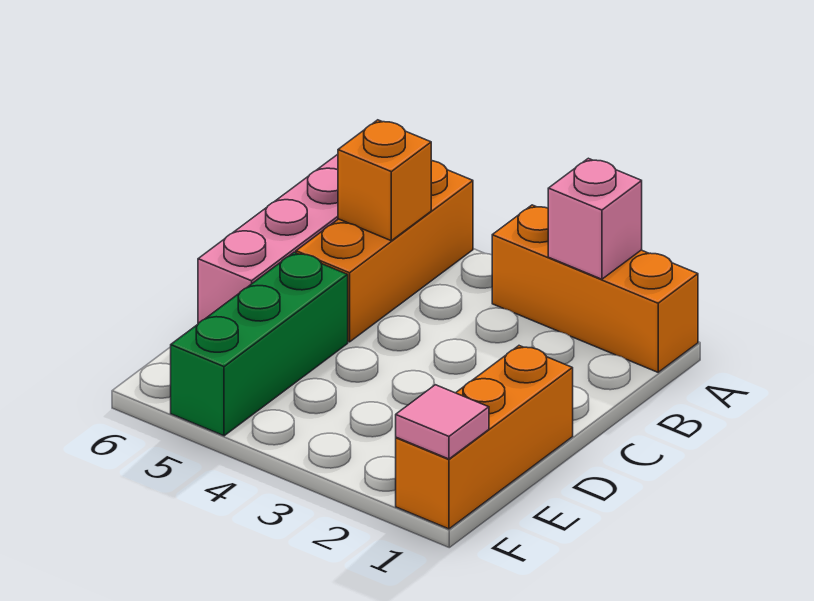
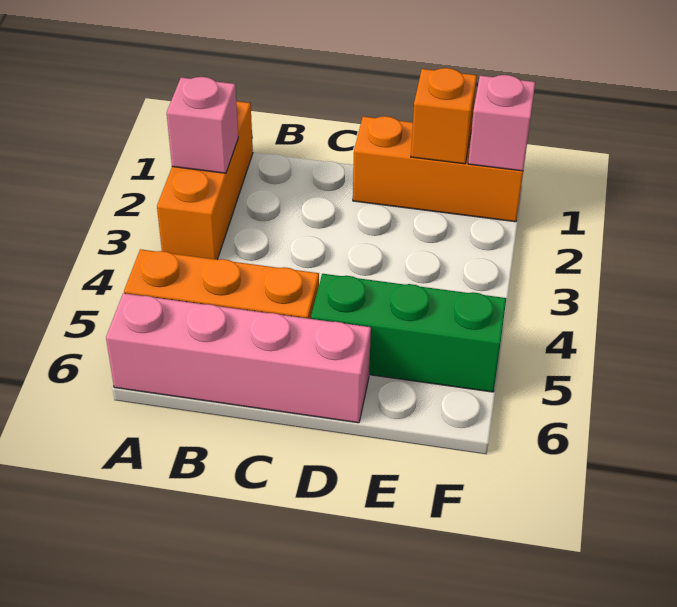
orange brick B5 level 2 -> orange brick E1 level 2
pink tile F1 level 2 -> pink brick F1 level 2

